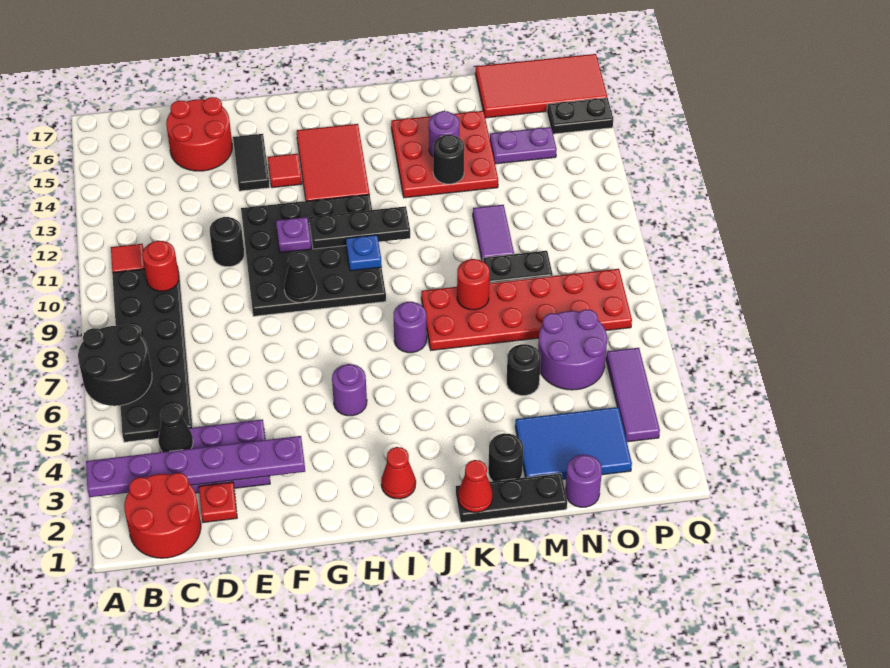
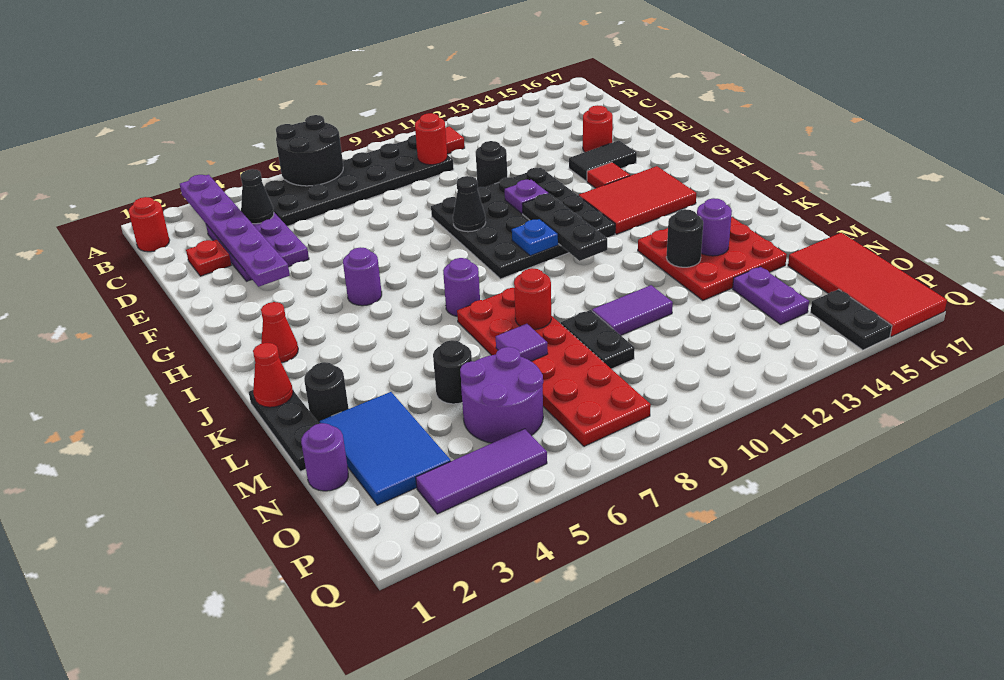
red round brick B1:C2 level 1 -> red round brick B1 level 1
red round brick D15:E16 level 1 -> red round brick E15 level 1
none -> purple tile M7 level 2

